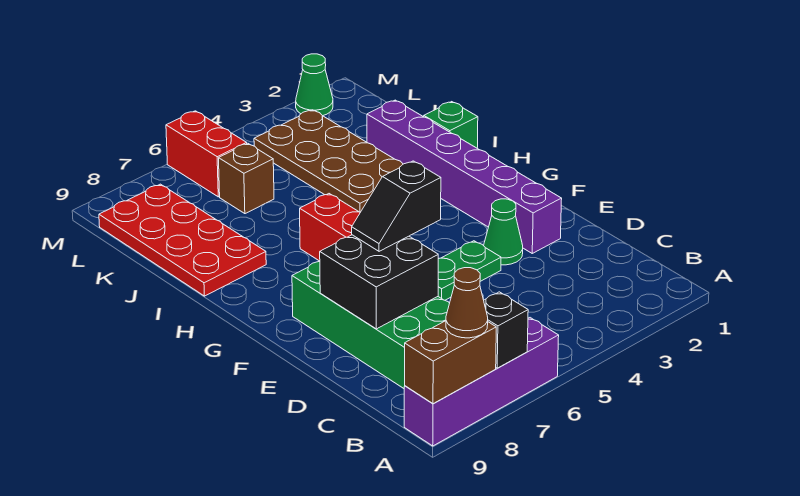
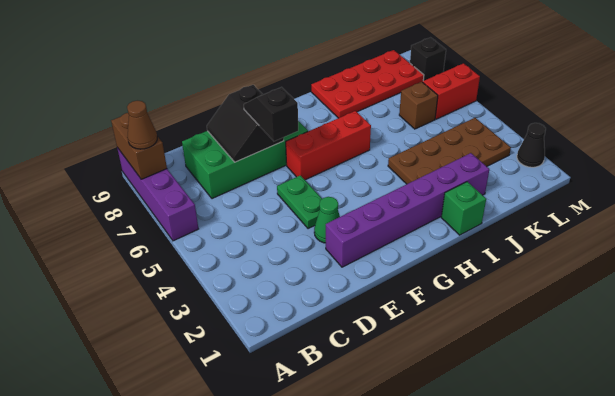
black brick A7 level 2 -> black brick M8 level 1
black brick D7:E8 level 2 -> black slope D7:E8 level 2 top E
green cone M2 level 1 -> black cone M2 level 1

